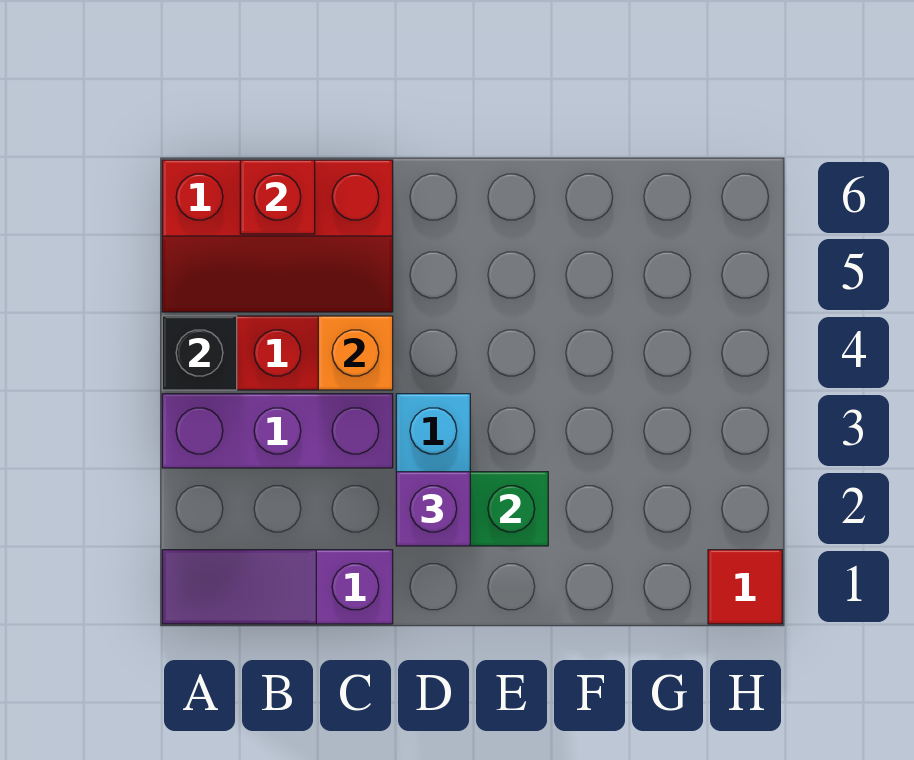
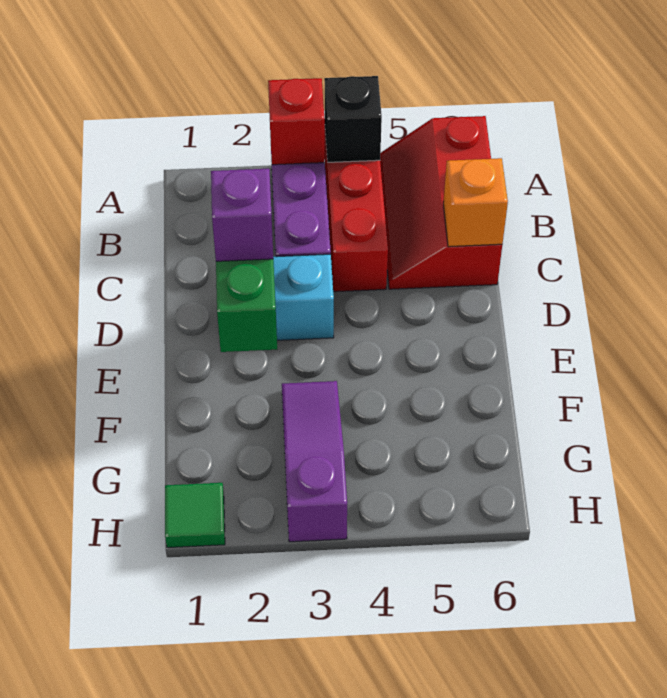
purple slope A1:C1 level 1 top C -> purple slope F3:H3 level 1 top H
red brick B6 level 2 -> red brick A3 level 2
orange brick C4 level 2 -> orange brick C6 level 2
red tile H1 level 1 -> green tile H1 level 1

